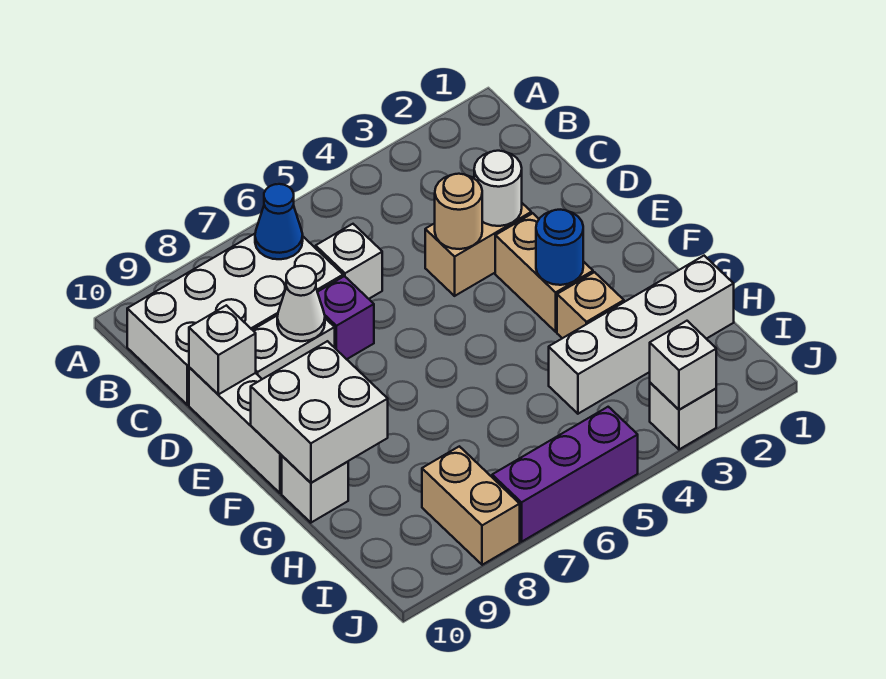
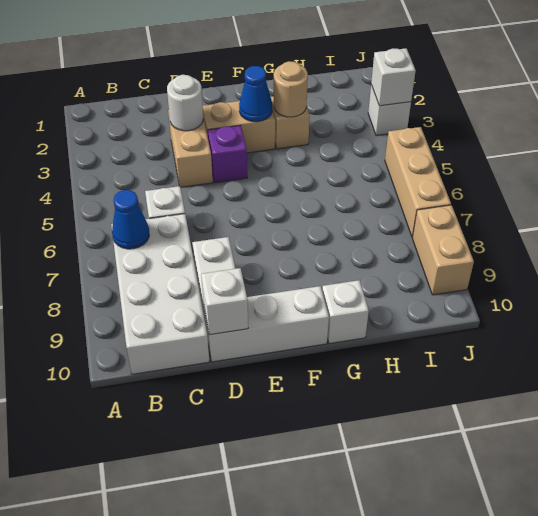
tan round brick D4 level 2 -> tan round brick G3 level 2
purple brick D7 level 1 -> purple brick E4 level 1
white cone D8 level 2 -> none
blue round brick F3 level 2 -> blue cone F3 level 2
white brick F9:G10 level 2 -> none
white brick H1:H4 level 1 -> none
tan brick I8:J8 level 1 -> tan brick J8:J9 level 1
purple brick J5:J7 level 1 -> tan brick J5:J7 level 1

